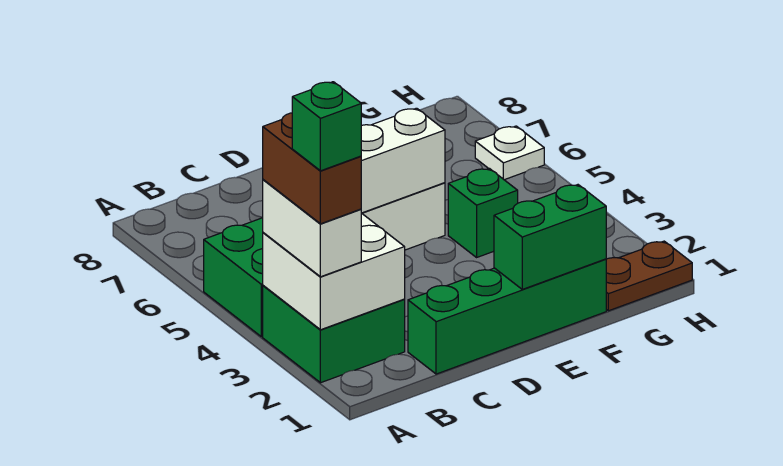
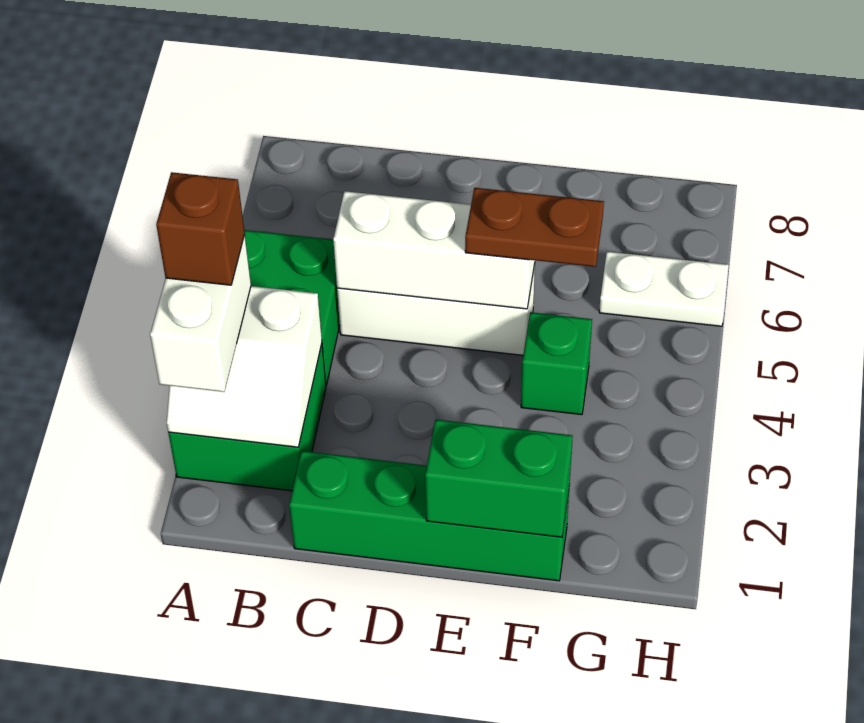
white brick A2:B3 level 2 -> white slope A2:B3 level 2 top 3
brown brick A2:A3 level 4 -> brown brick A3 level 4
green brick A2 level 5 -> none
brown plate G1:H1 level 1 -> brown plate E5:F5 level 3
white plate H6 level 1 -> white plate G6:H6 level 1

